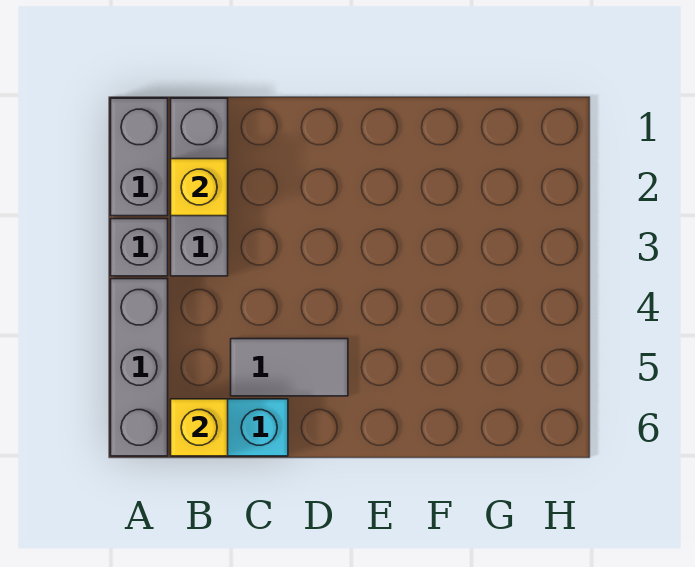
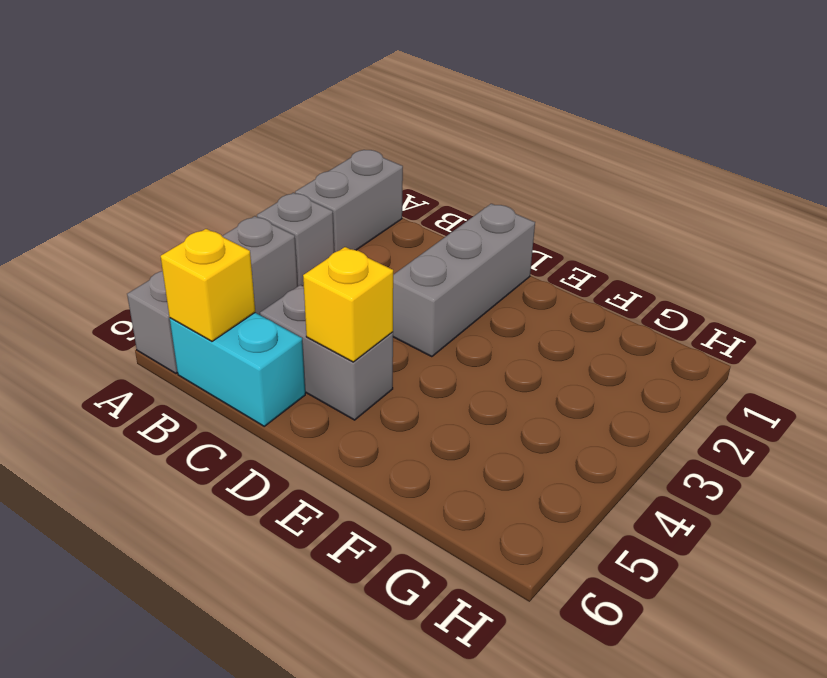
grey brick B1:B3 level 1 -> grey brick D1:D3 level 1
yellow brick B2 level 2 -> yellow brick D5 level 2
grey tile C5:D5 level 1 -> grey brick C5:D5 level 1

